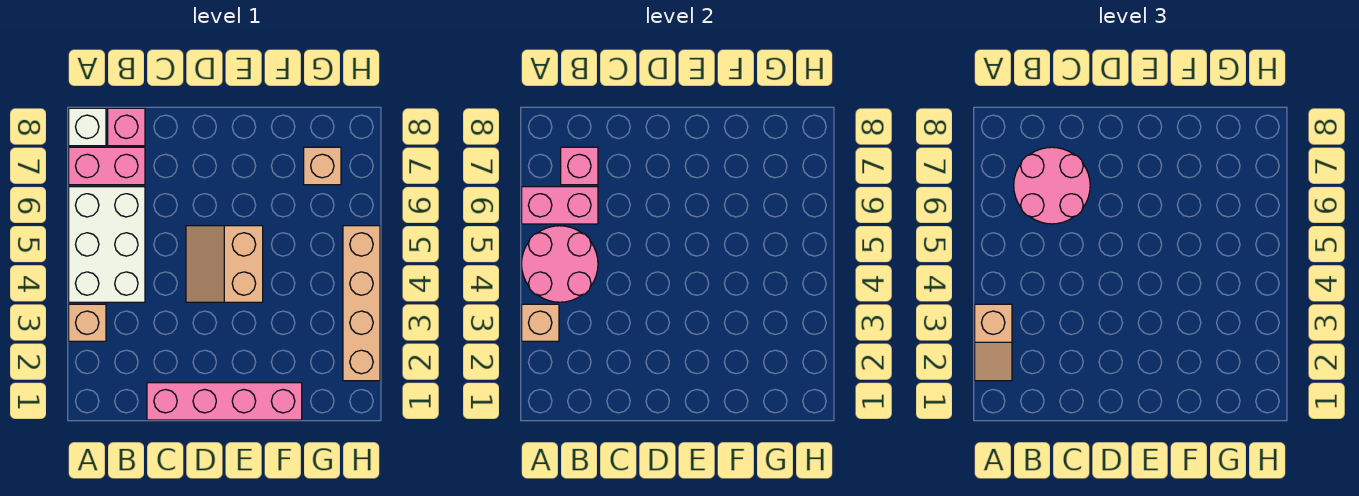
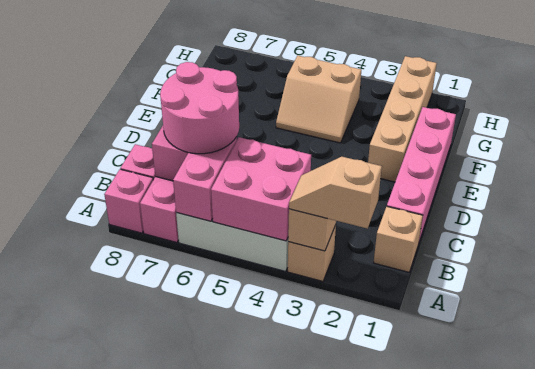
tan slope A2:A3 level 3 top 3 -> tan slope A2:A3 level 3 top 2
pink round brick A4:B5 level 2 -> pink brick A4:B5 level 2
white brick A8 level 1 -> pink brick A8 level 1
tan slope D4:E5 level 1 top E -> tan slope F4:G5 level 1 top G
tan brick G7 level 1 -> tan brick B1 level 1
tan brick H2:H5 level 1 -> tan brick E2:H2 level 1

